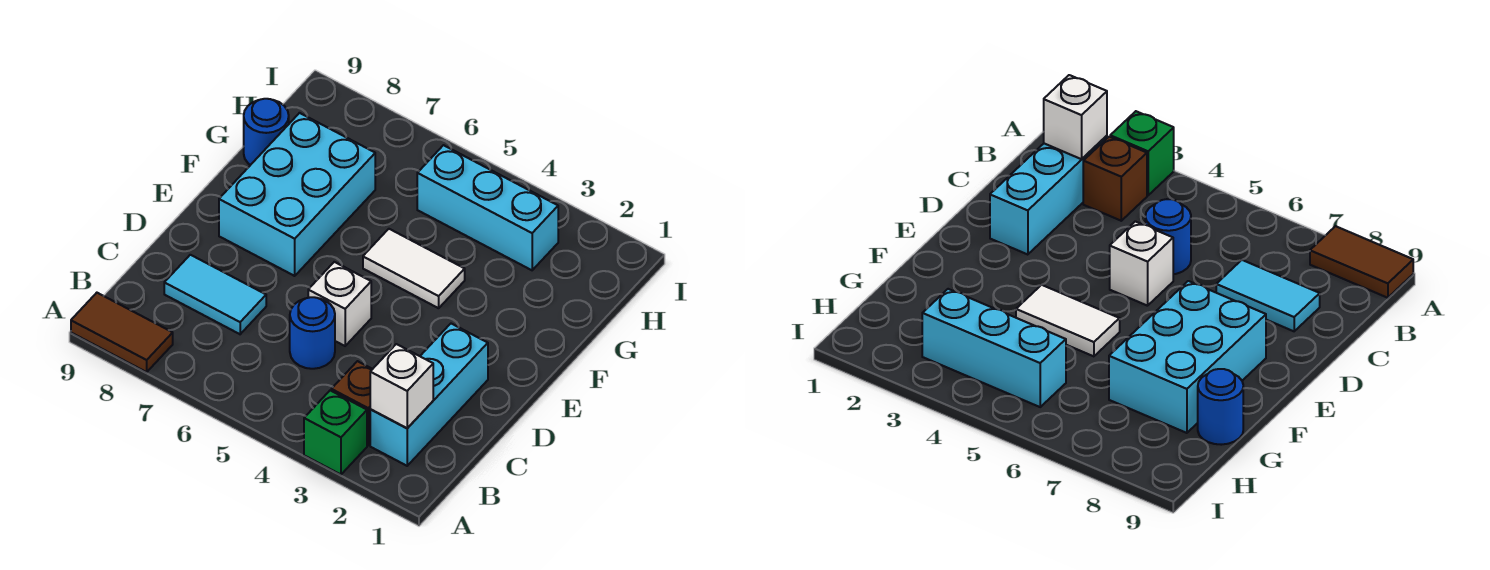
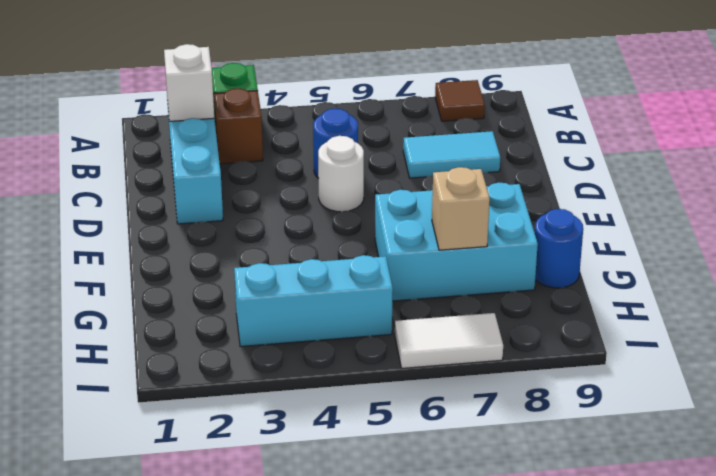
brown tile A8:A9 level 1 -> brown tile A8 level 1
white brick D5 level 1 -> white round brick D5 level 1
cyan brick E7:G8 level 1 -> cyan brick F6:G8 level 1
white tile F4:F5 level 1 -> white tile I6:I7 level 1
none -> tan brick G7 level 2

